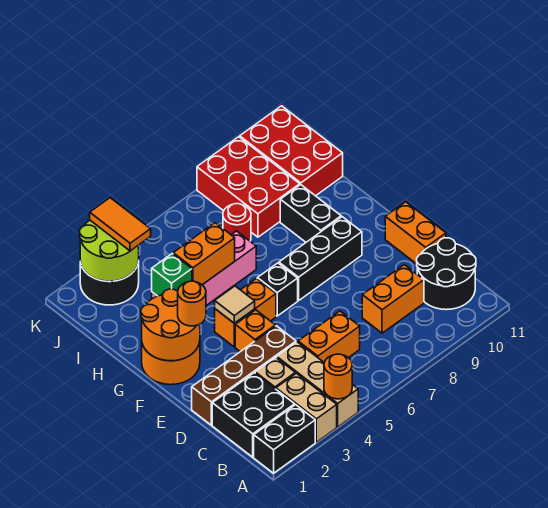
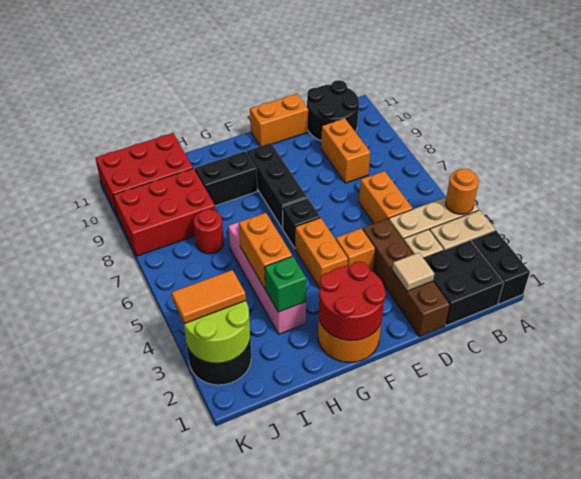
orange round brick F1:G2 level 2 -> red round brick F1:G2 level 2
orange round brick F2 level 3 -> none
tan tile F4 level 2 -> tan tile D2 level 2

